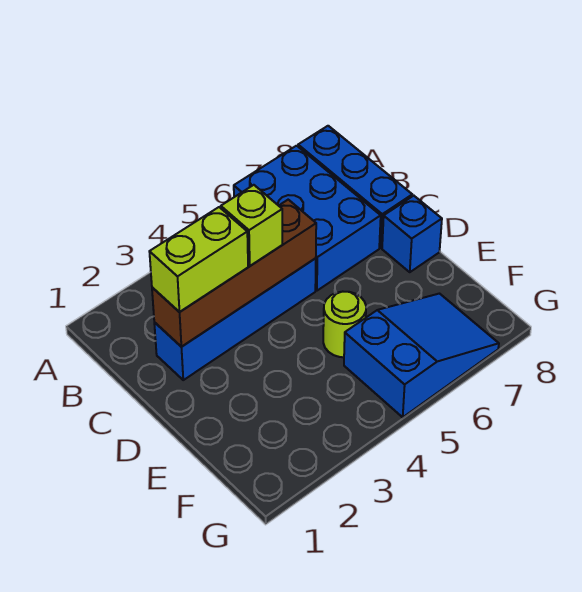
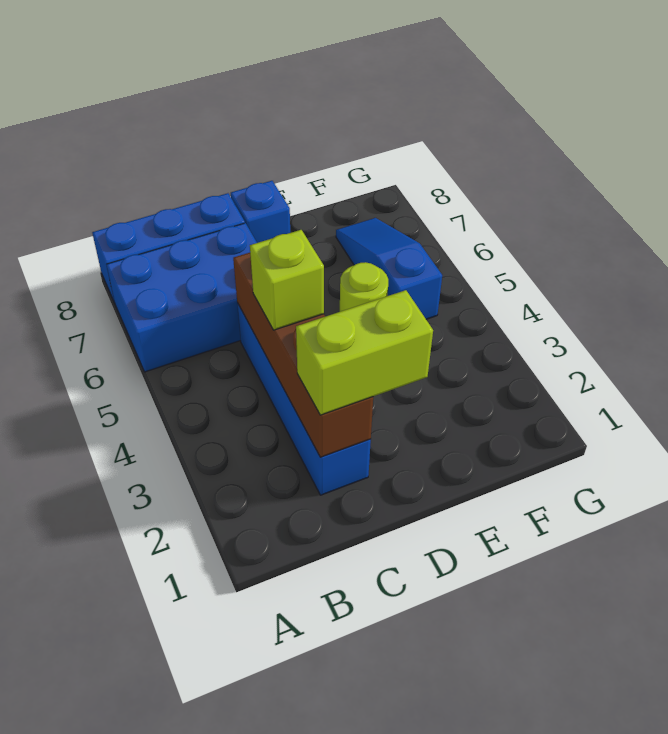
lime brick C2:C3 level 3 -> lime brick C2:D2 level 3
blue slope F5:G7 level 1 top 5 -> blue slope F5:F7 level 1 top 5

